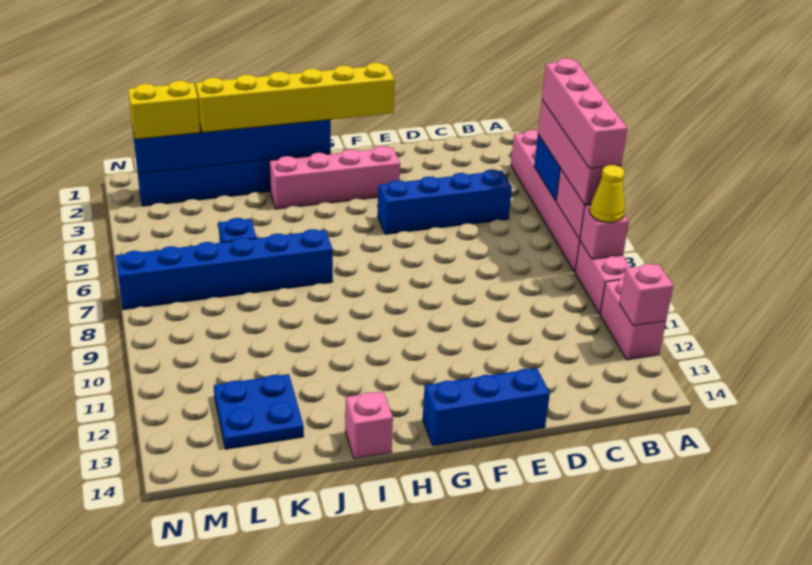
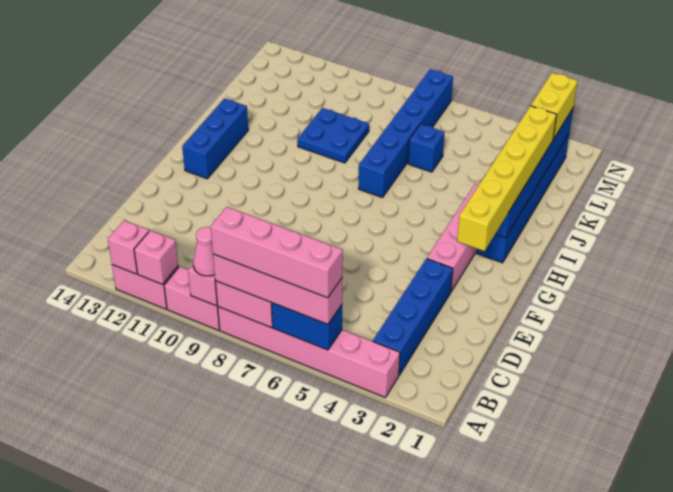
yellow cone A9 level 3 -> pink cone A9 level 3
blue brick C5:F5 level 1 -> blue brick B3:E3 level 1
blue brick E14:G14 level 1 -> blue brick G13:I13 level 1
pink brick I14 level 1 -> pink brick A11 level 2
blue plate K12:L13 level 1 -> blue plate J9:K10 level 1

